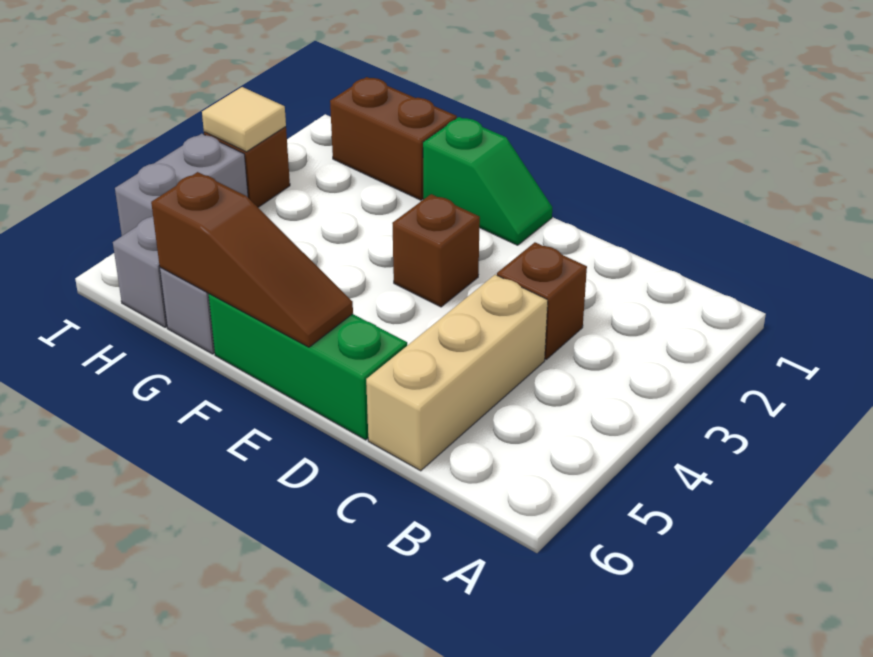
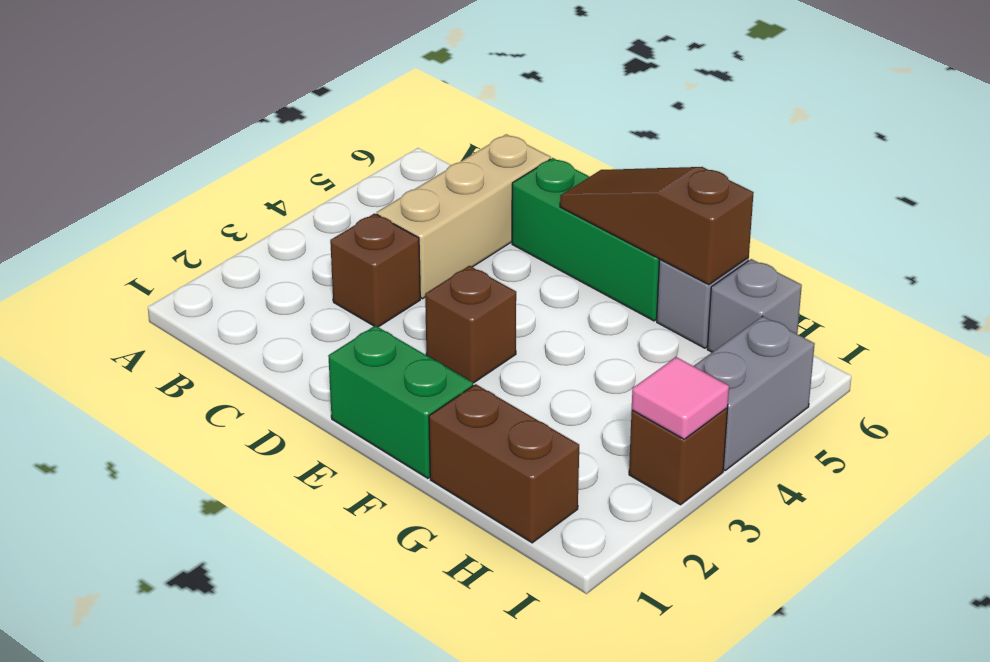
green slope E1:F1 level 1 top F -> green brick E1:F1 level 1
tan tile I3 level 2 -> pink tile I3 level 2

